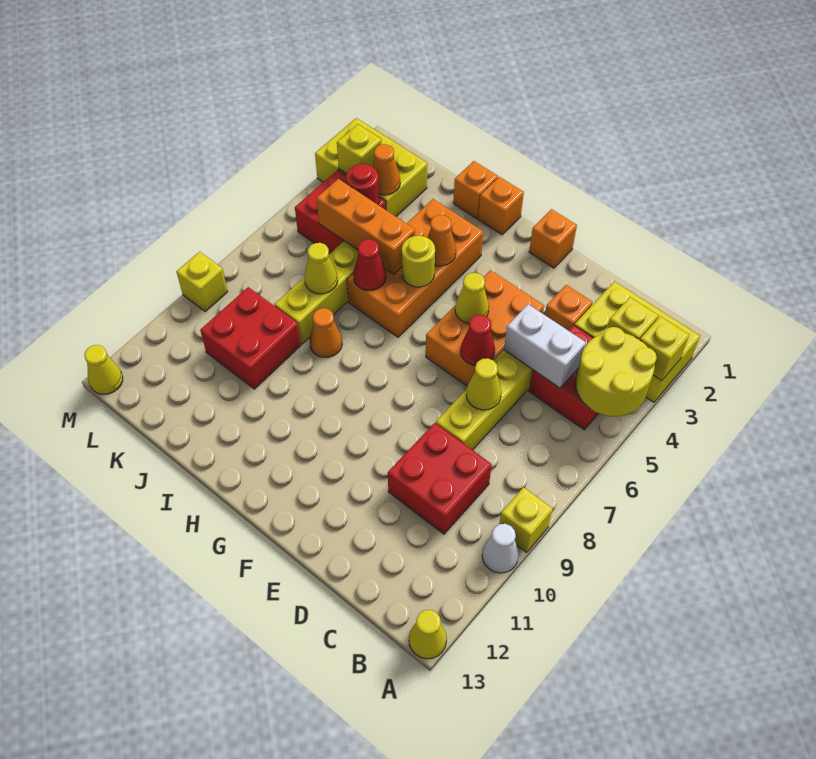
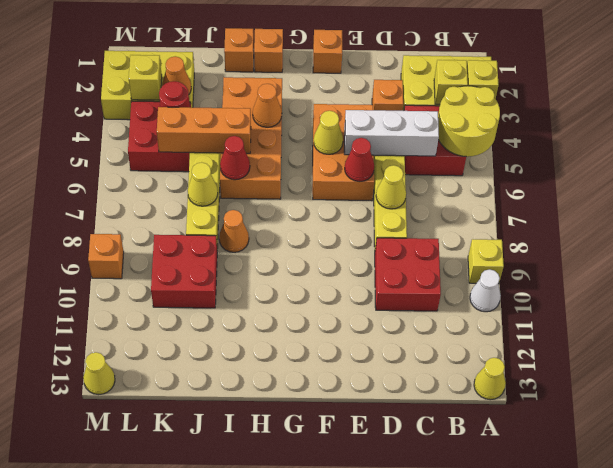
white brick C5:D5 level 2 -> white brick C5:E5 level 2
yellow round brick H5 level 2 -> none
yellow brick M9 level 1 -> orange brick M9 level 1

